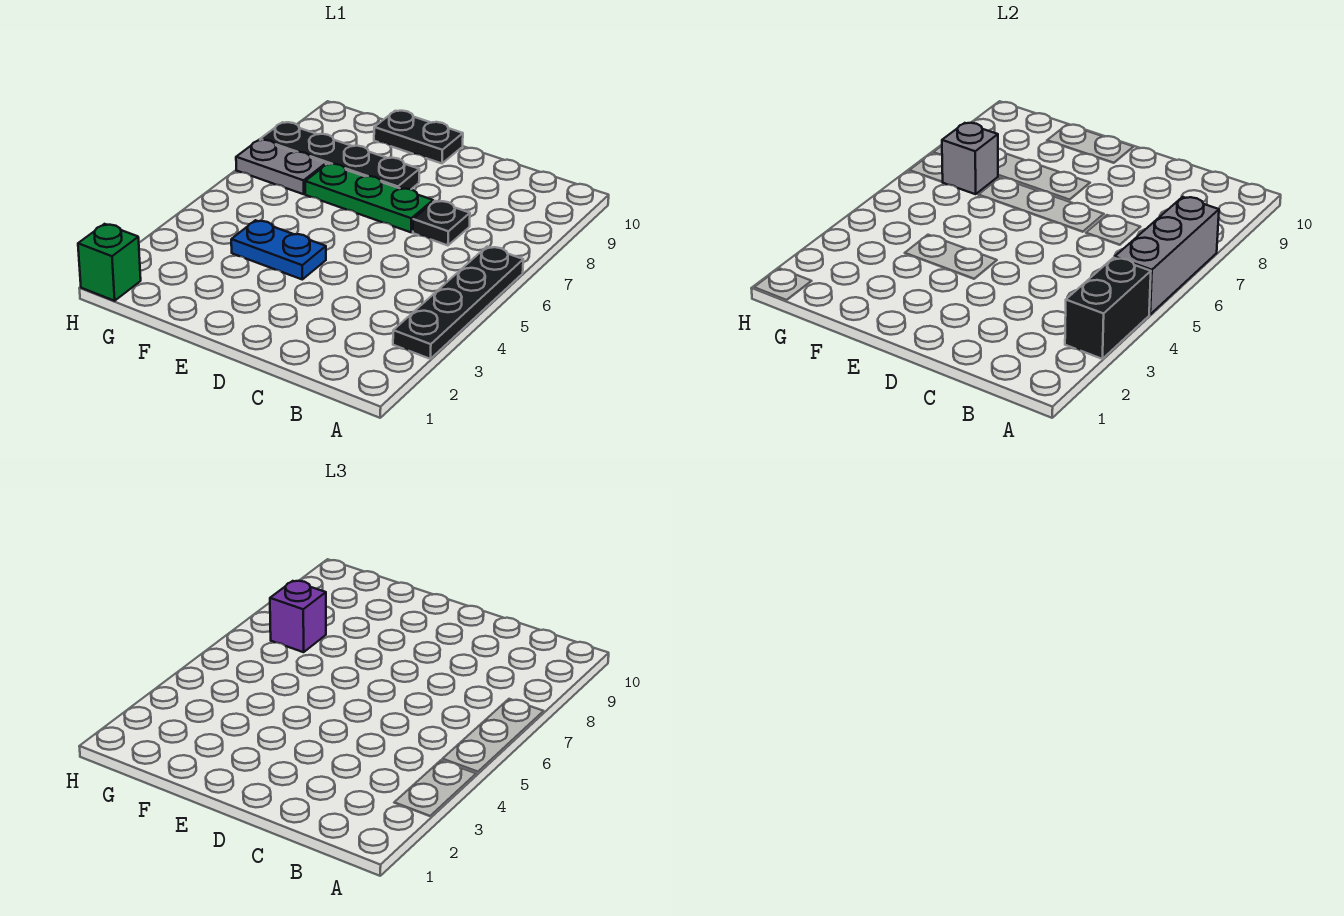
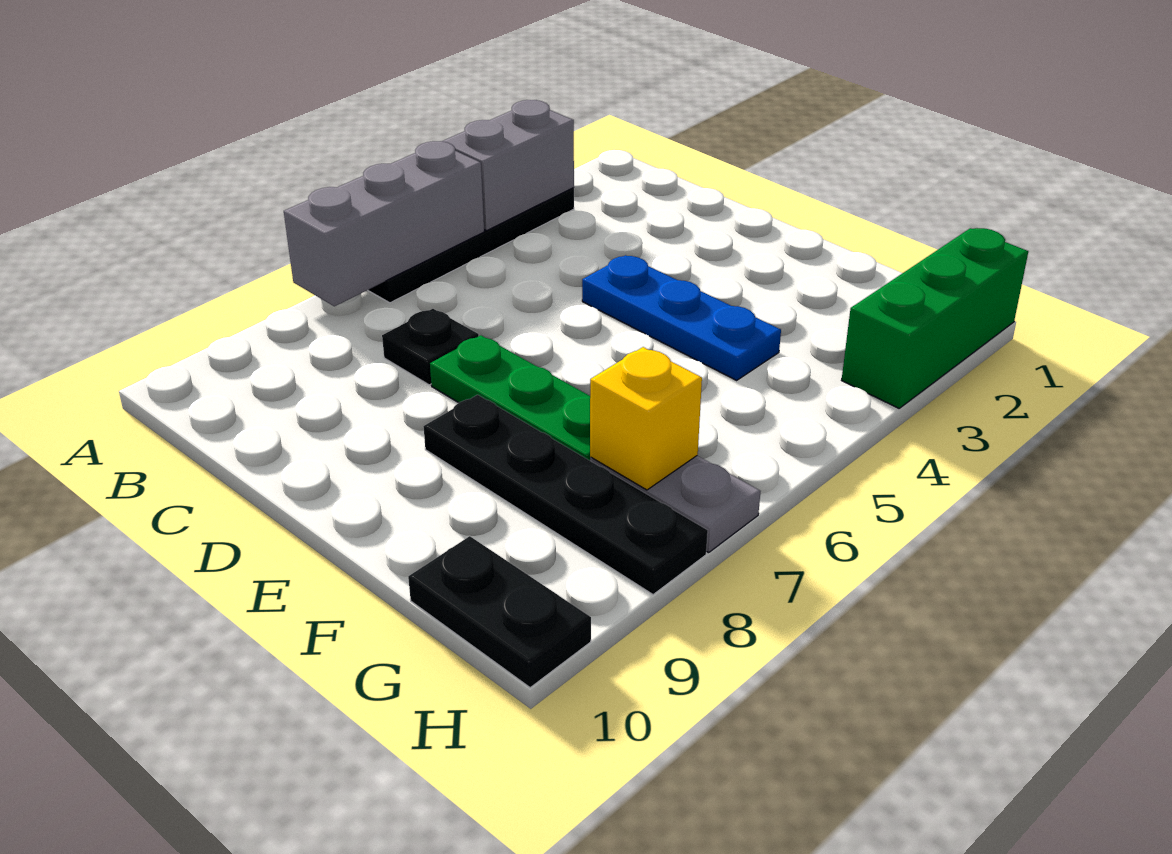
black brick A3:A4 level 2 -> grey brick A3:A4 level 2
blue plate E4:F4 level 1 -> blue plate D4:F4 level 1
black plate E10:F10 level 1 -> black plate G10:H10 level 1
grey brick G7 level 2 -> yellow brick G7 level 2
purple brick G7 level 3 -> none
green brick H1 level 1 -> green brick H1:H3 level 1

